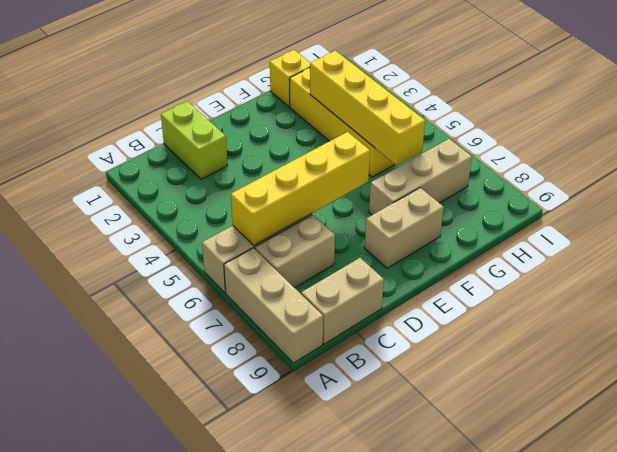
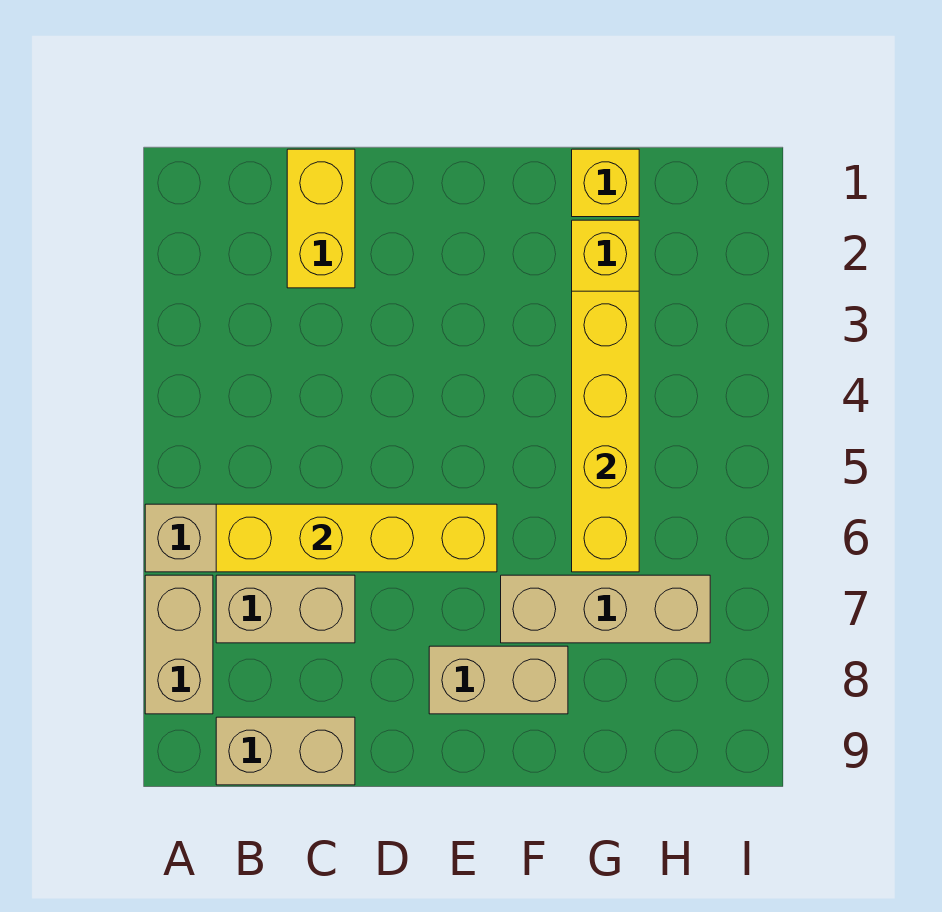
tan brick A7:A9 level 1 -> tan brick A7:A8 level 1
lime brick C1:C2 level 1 -> yellow brick C1:C2 level 1

